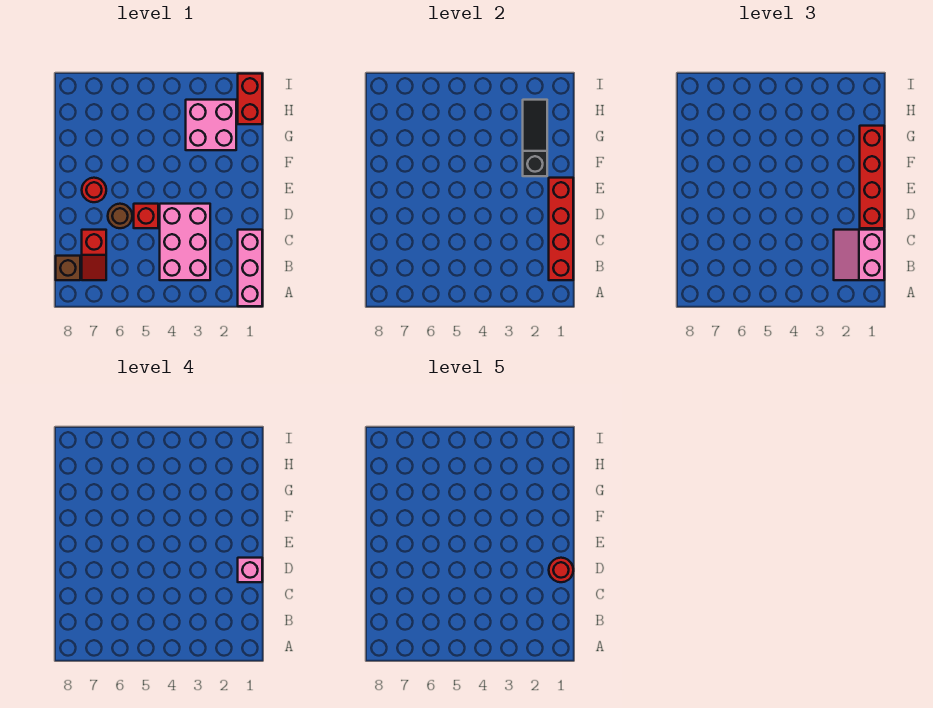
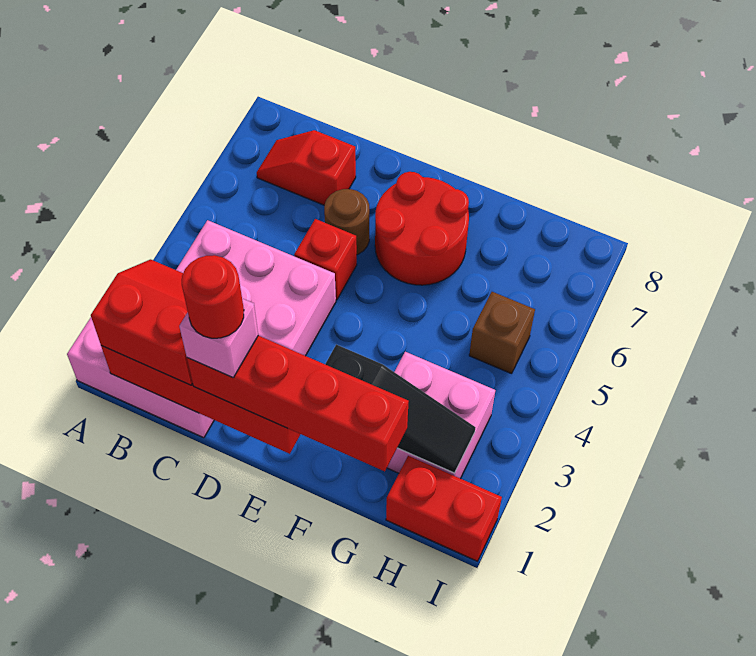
pink slope B1:C2 level 3 top 1 -> red slope B1:C2 level 3 top 1
brown brick B8 level 1 -> brown brick H5 level 1
red round brick E7 level 1 -> red round brick E6:F7 level 1

